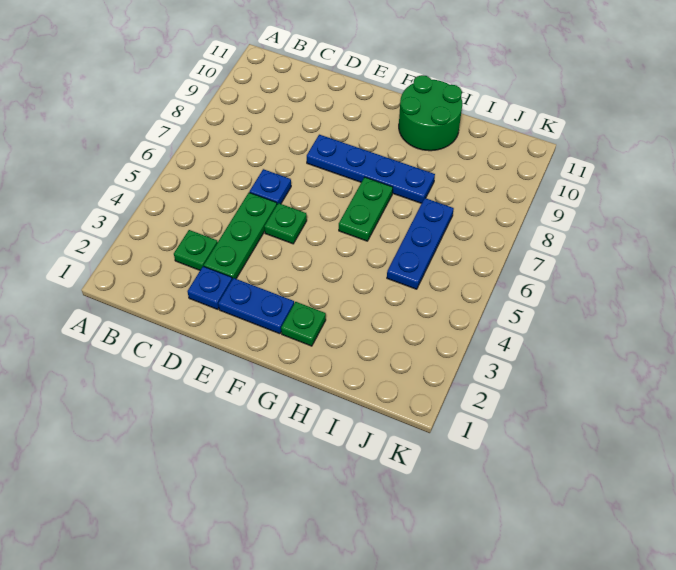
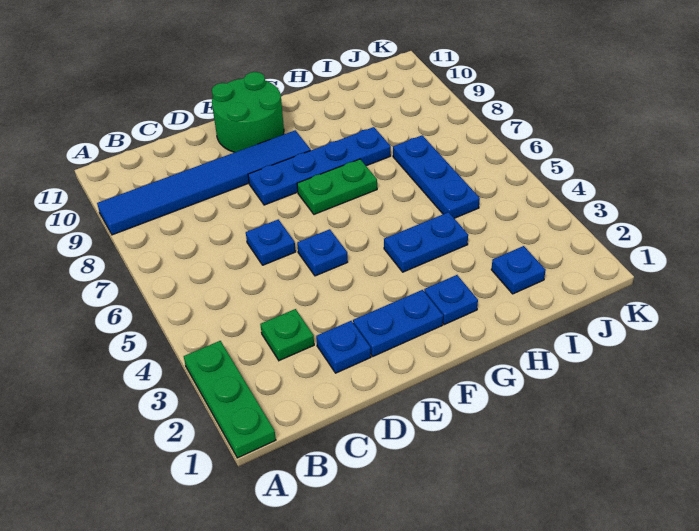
none -> blue tile A9:F9 level 1
green plate D3:D5 level 1 -> green plate A1:A3 level 1
green plate E5 level 1 -> blue plate E5 level 1
green plate G2 level 1 -> blue plate G2 level 1
none -> blue plate G4:H4 level 1
green plate G6:G7 level 1 -> green plate F7:G7 level 1
green round brick G10:H11 level 1 -> green round brick E10:F11 level 1
none -> blue plate I2 level 1

